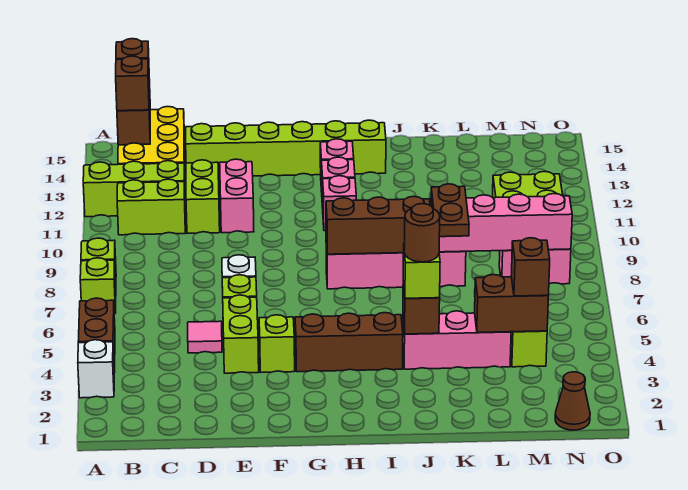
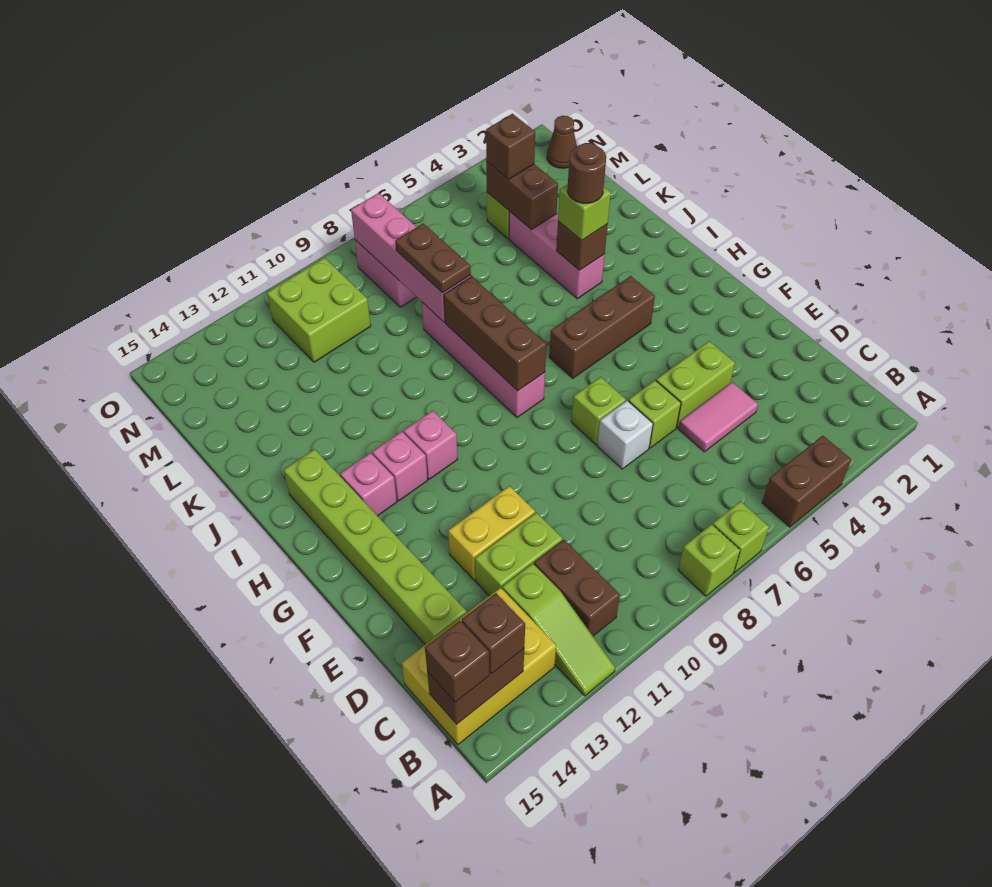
white brick A3 level 1 -> none
lime brick A12:C12 level 1 -> lime slope A12:C12 level 1 top C
lime brick B11:C11 level 1 -> brown brick B11:C11 level 1
pink tile D5 level 1 -> pink tile D4:D5 level 1
pink brick E11:E12 level 1 -> yellow brick E11:E12 level 1
lime brick F4 level 1 -> lime brick F7 level 1
brown brick G4:I4 level 1 -> brown brick H4:H6 level 1
brown plate K7:K8 level 3 -> brown plate K8:L8 level 3

